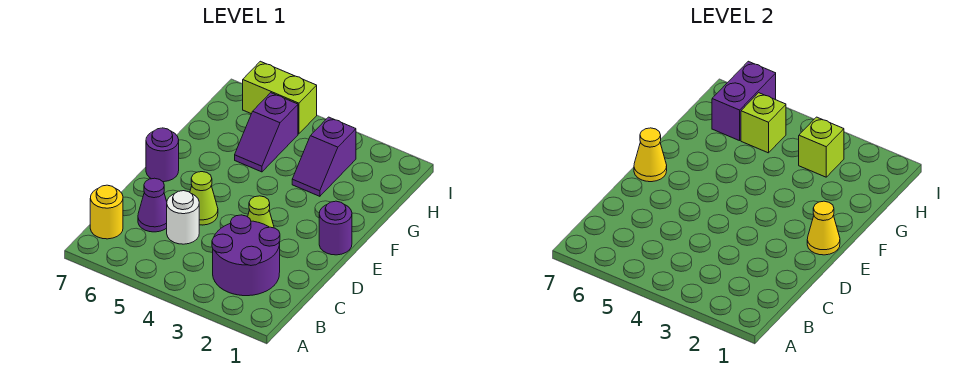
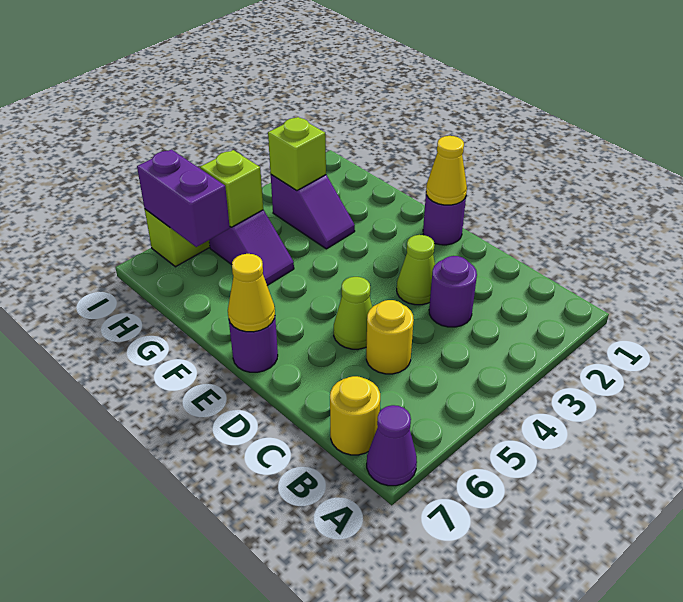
purple round brick B2:C3 level 1 -> purple round brick C3 level 1
white round brick C5 level 1 -> yellow round brick C5 level 1
purple cone C6 level 1 -> purple cone A7 level 1

